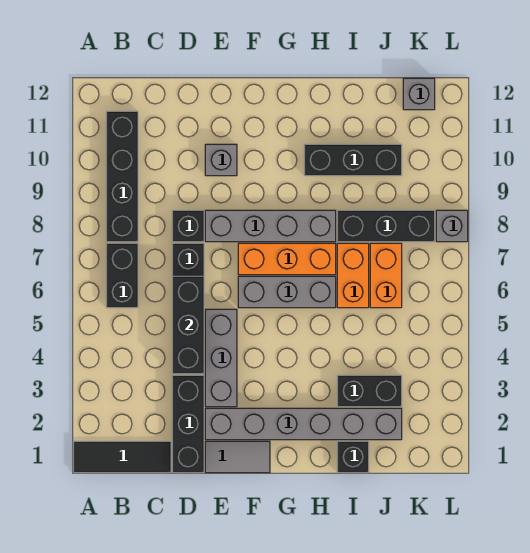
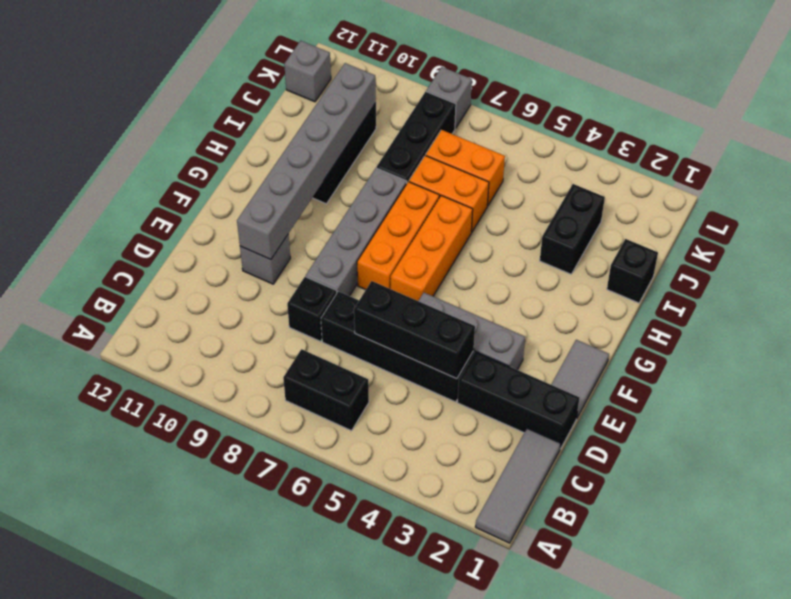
black tile A1:C1 level 1 -> grey tile A1:C1 level 1
black brick B8:B11 level 1 -> none
grey brick E2:J2 level 1 -> grey brick E10:J10 level 2
grey brick F6:H6 level 1 -> orange brick F6:H6 level 1

